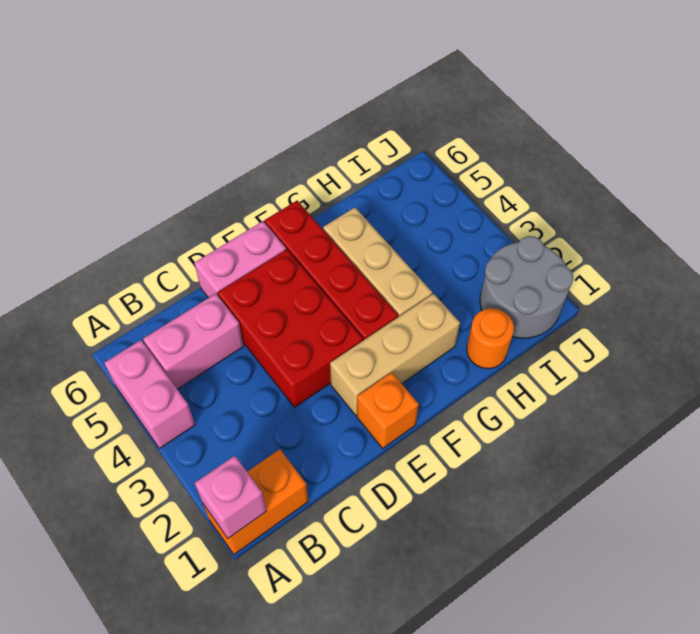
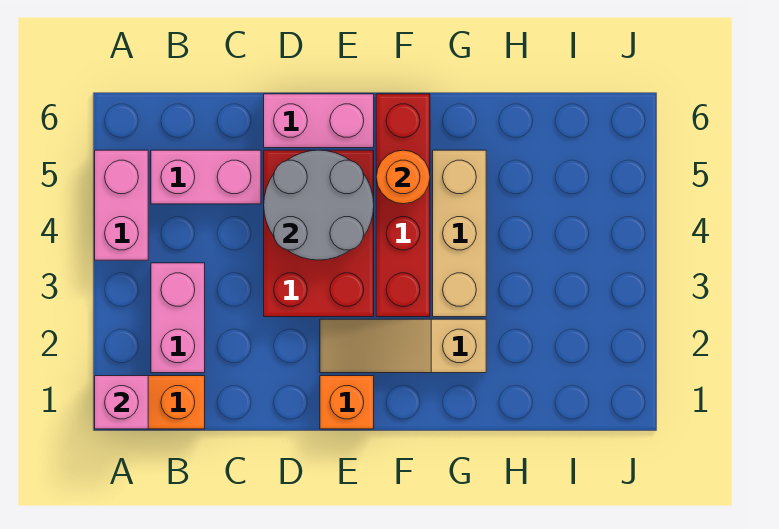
none -> pink brick B2:B3 level 1
tan brick E2:G2 level 1 -> tan slope E2:G2 level 1 top G
orange round brick H1 level 1 -> orange round brick F5 level 2
grey round brick I1:J2 level 1 -> grey round brick D4:E5 level 2

